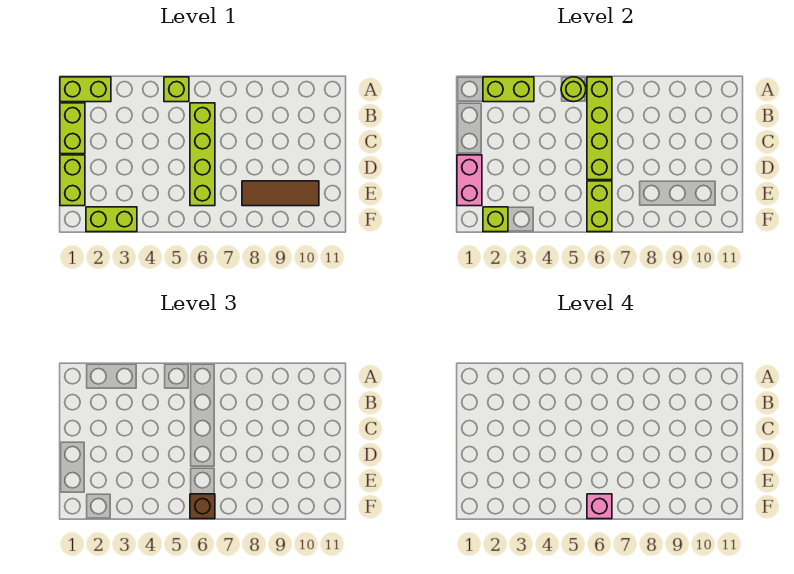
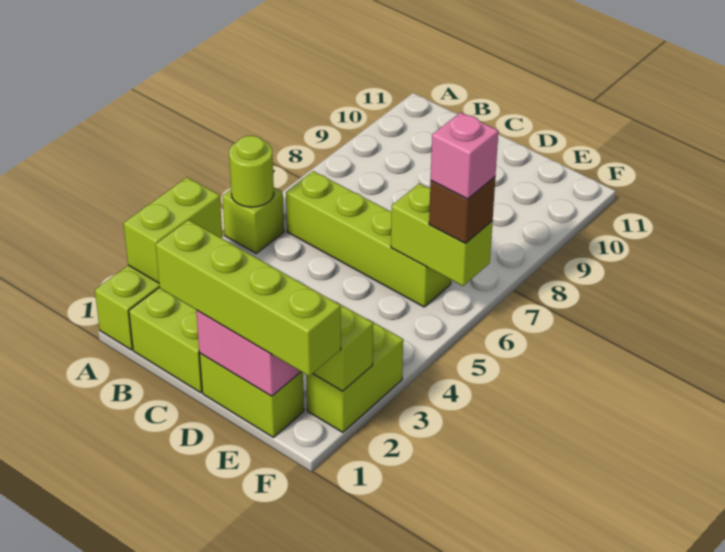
lime brick A6:D6 level 2 -> lime brick C1:F1 level 3
brown tile E8:E10 level 1 -> none

